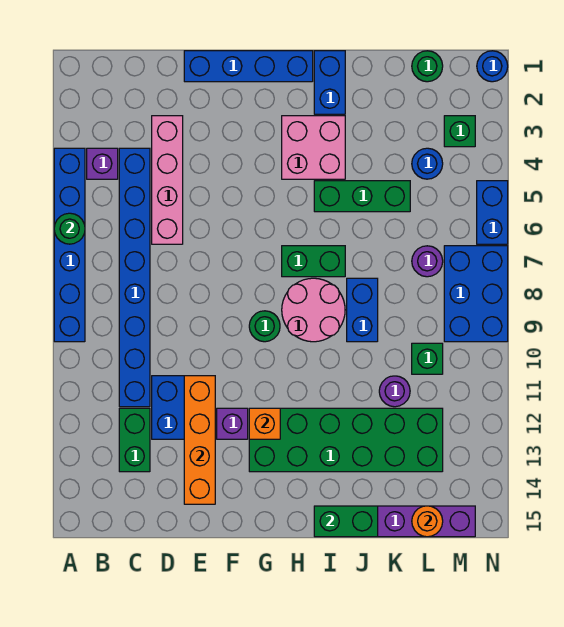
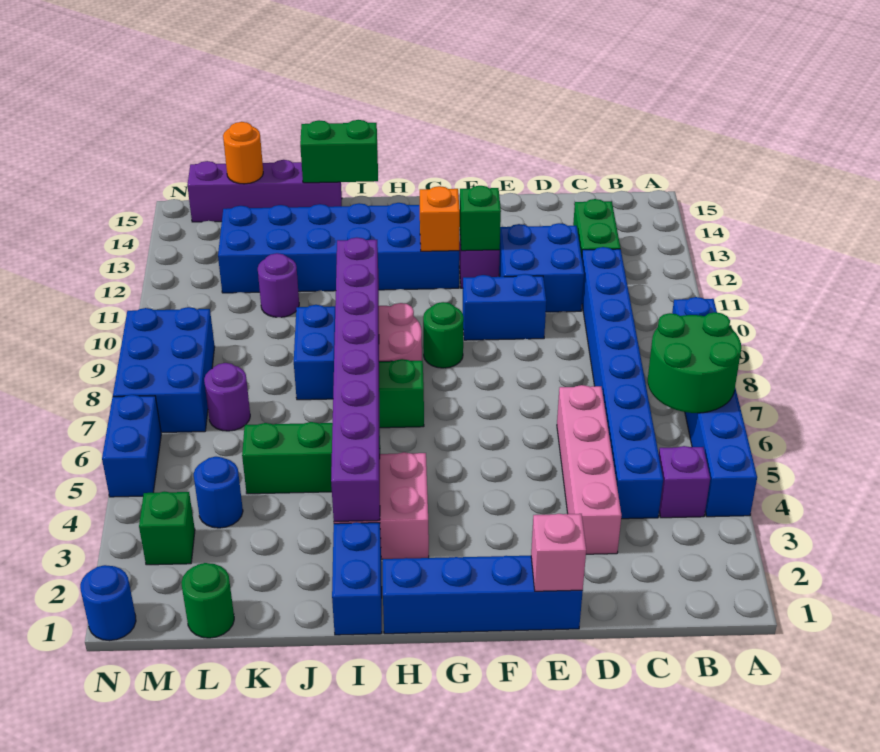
green round brick A6 level 2 -> green round brick A6:B7 level 2
none -> pink brick E1 level 2
none -> blue brick E10:F10 level 1
orange brick E11:E14 level 2 -> none
green brick G12:L13 level 1 -> blue brick G12:L13 level 1
none -> purple brick I3:I10 level 2
green brick L10 level 1 -> green brick F12 level 2

